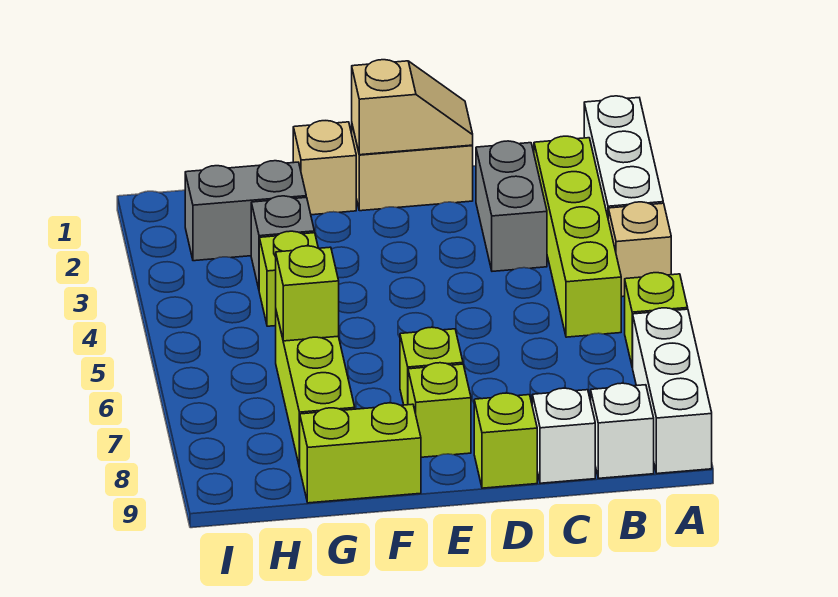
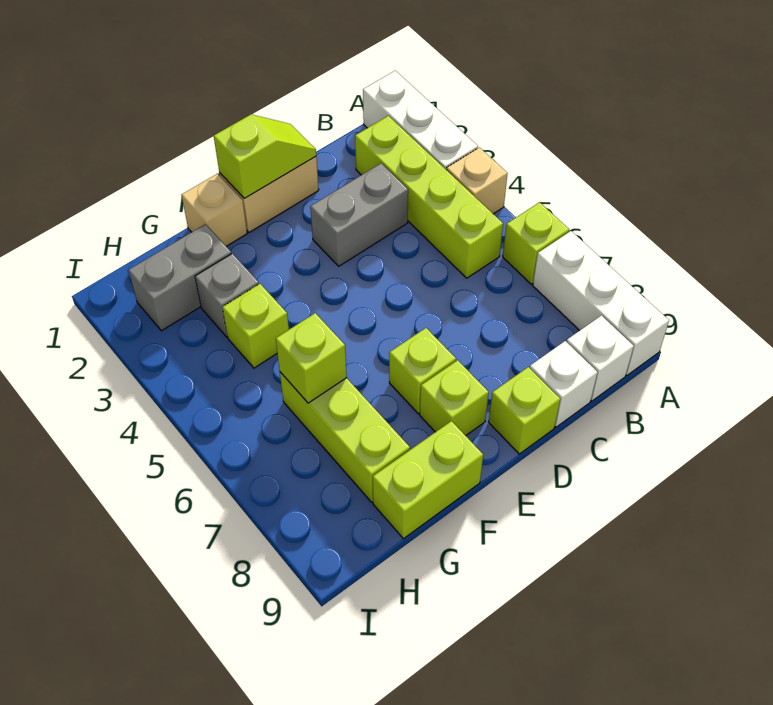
grey brick C2:C3 level 1 -> grey brick C3:D3 level 1
tan slope D1:E1 level 2 top E -> lime slope D1:E1 level 2 top E

